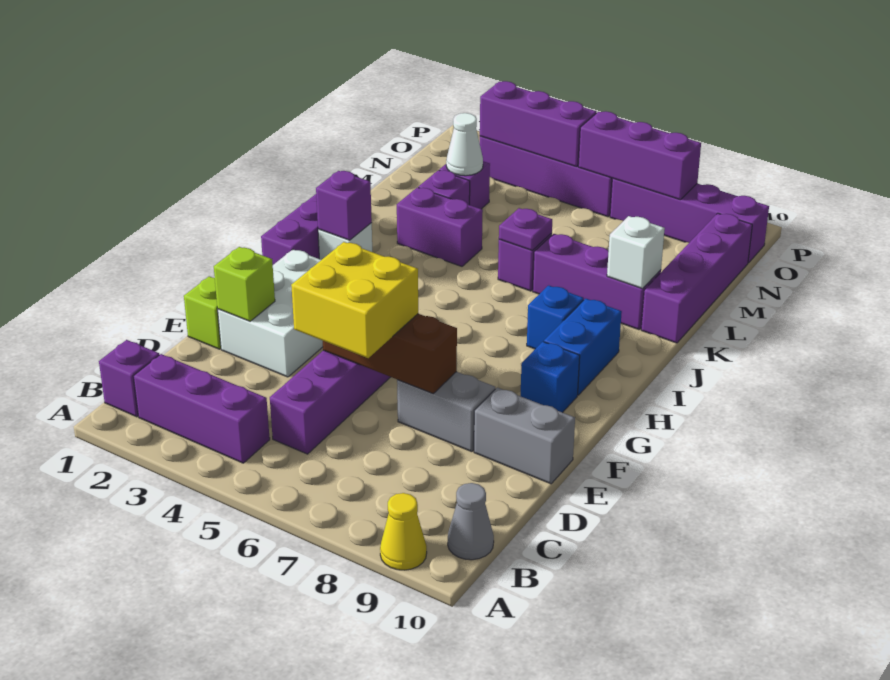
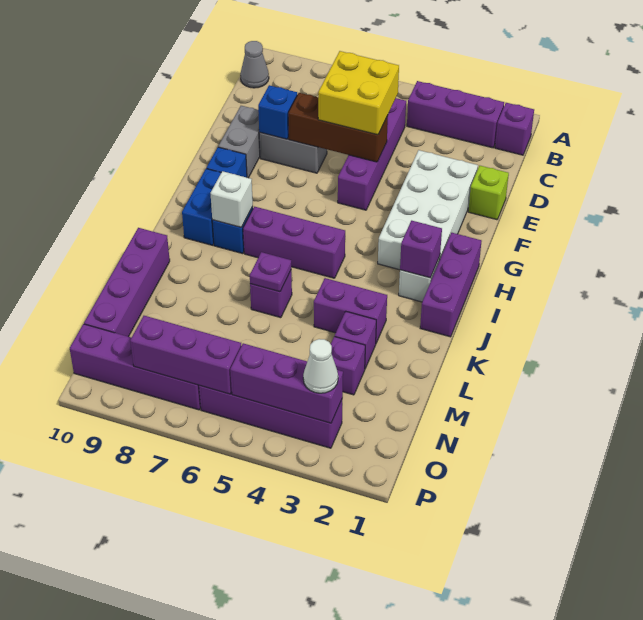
yellow cone A9 level 1 -> none
white brick E2:G3 level 1 -> white brick E2:H3 level 1
lime brick E2 level 2 -> none
none -> blue brick E8 level 2
grey brick E9:E10 level 1 -> grey brick E9:F9 level 1
purple brick K7:K9 level 1 -> purple brick I5:I7 level 1
white brick K9 level 2 -> white brick I8 level 2
white cone M3 level 2 -> white cone O3 level 3

